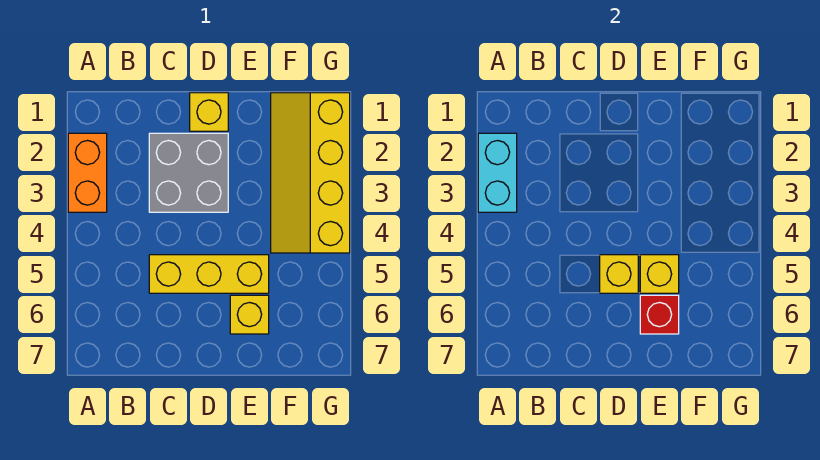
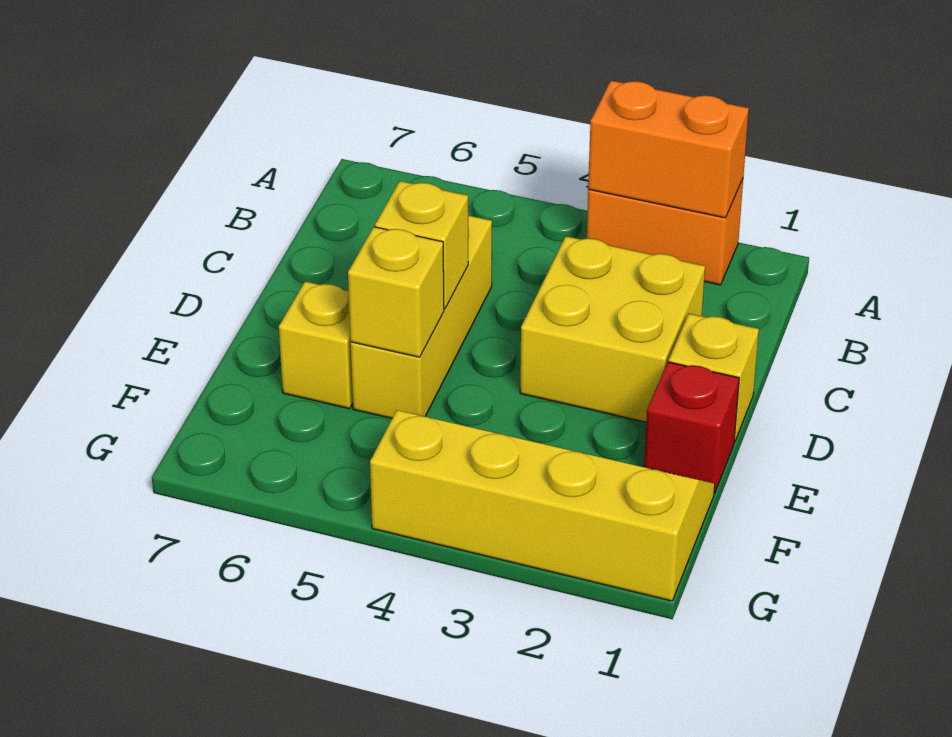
cyan brick A2:A3 level 2 -> orange brick A2:A3 level 2
grey brick C2:D3 level 1 -> yellow brick C2:D3 level 1
red brick E6 level 2 -> red brick E1 level 1

